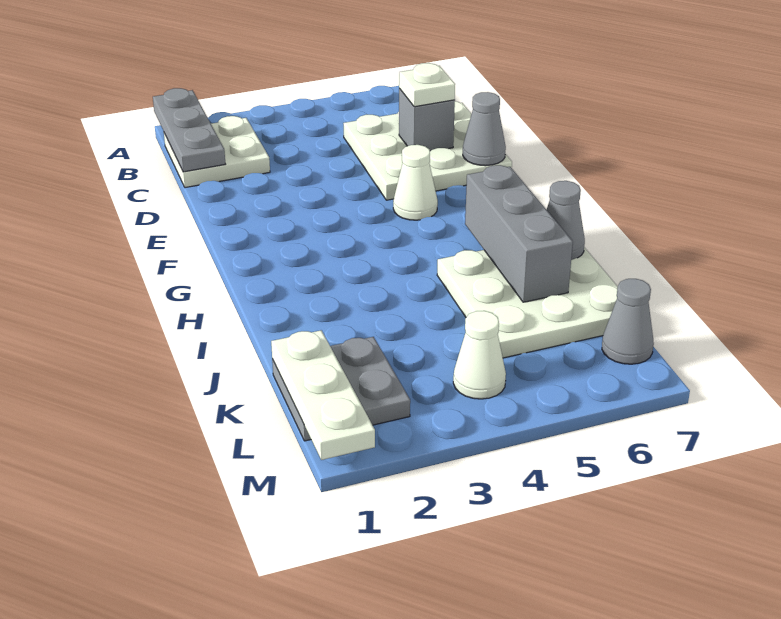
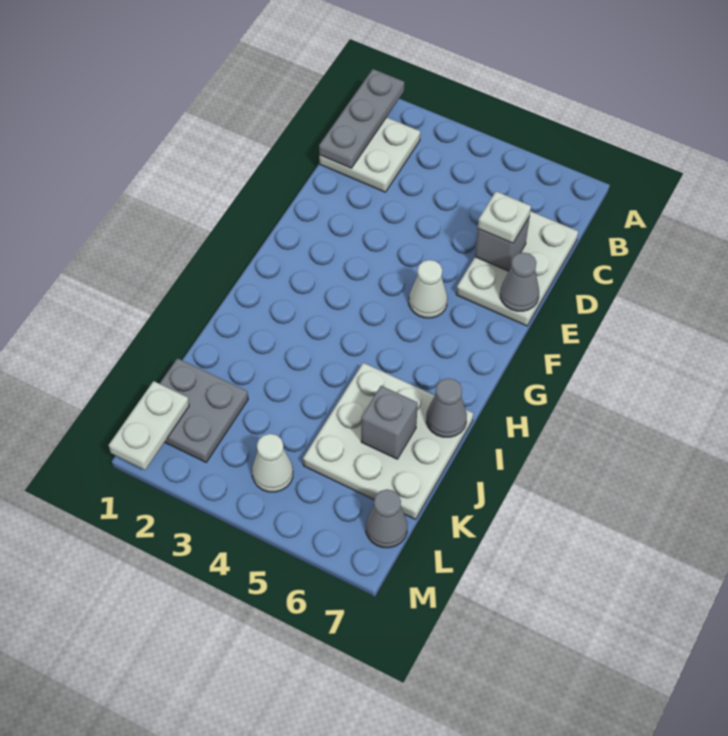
white plate C5:E7 level 1 -> white plate C6:E7 level 1
grey brick H6:J6 level 2 -> grey brick J6 level 2
white plate K1:M1 level 2 -> white plate L1:M1 level 2

